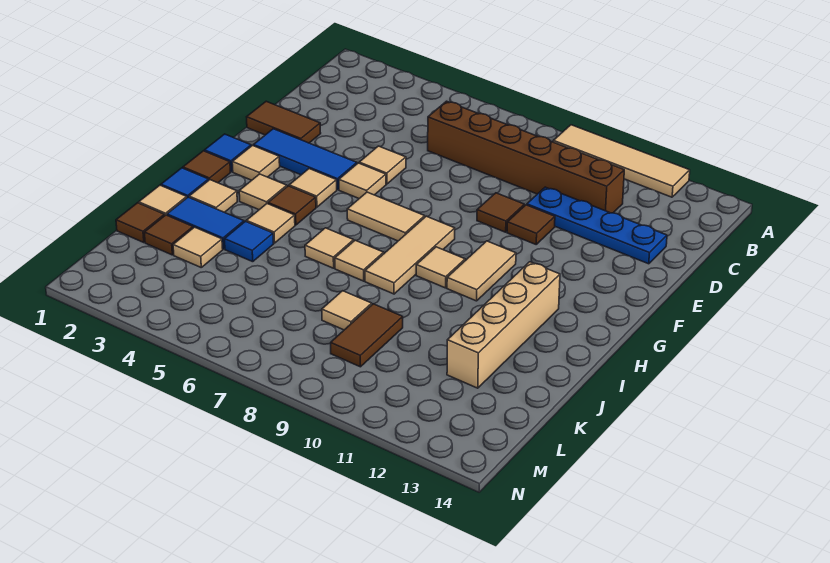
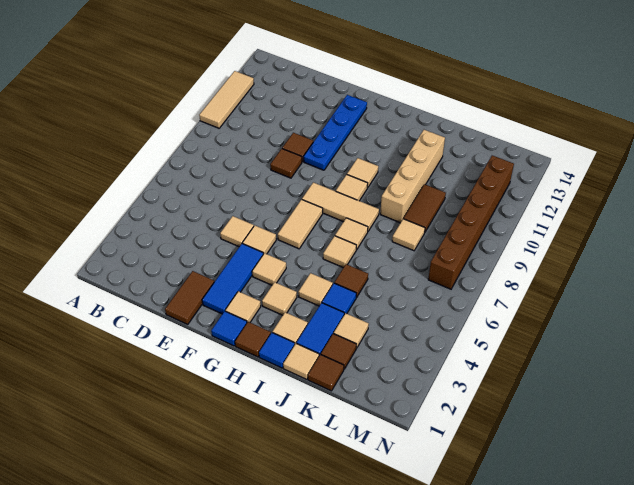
tan tile A9:A12 level 1 -> tan tile A10:A12 level 1
brown brick C6:C11 level 1 -> brown brick M7:M12 level 1
blue plate D10:D13 level 1 -> blue plate F10:F13 level 1
tan tile G10:H10 level 1 -> tan tile H10 level 1
brown tile H4 level 1 -> brown tile J5 level 1
tan brick H12:K12 level 1 -> tan brick J9:J12 level 1
brown tile K9:L9 level 1 -> brown tile K9:K10 level 1

